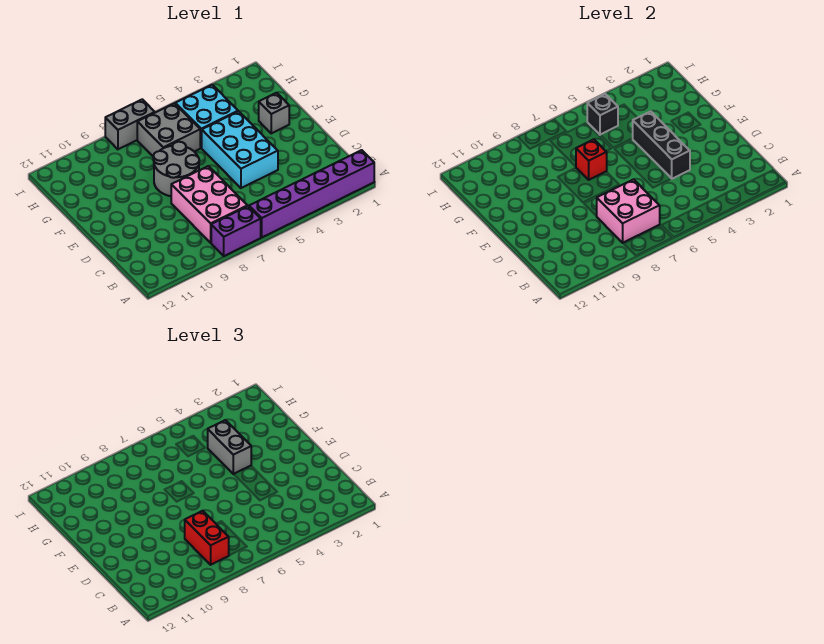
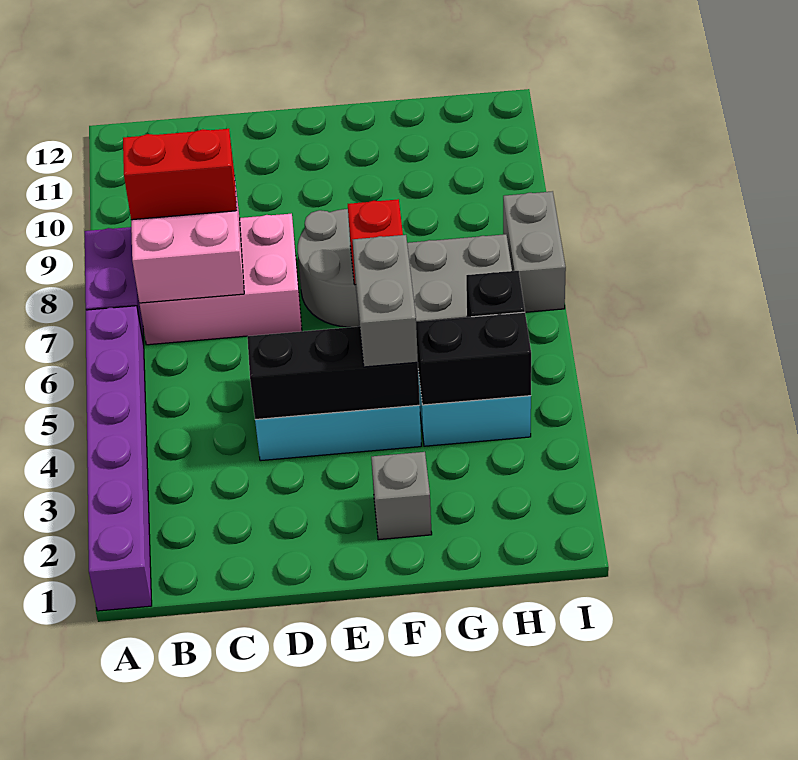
grey brick F4:G4 level 3 -> grey brick F4:F5 level 3
none -> black brick G4:H4 level 2

